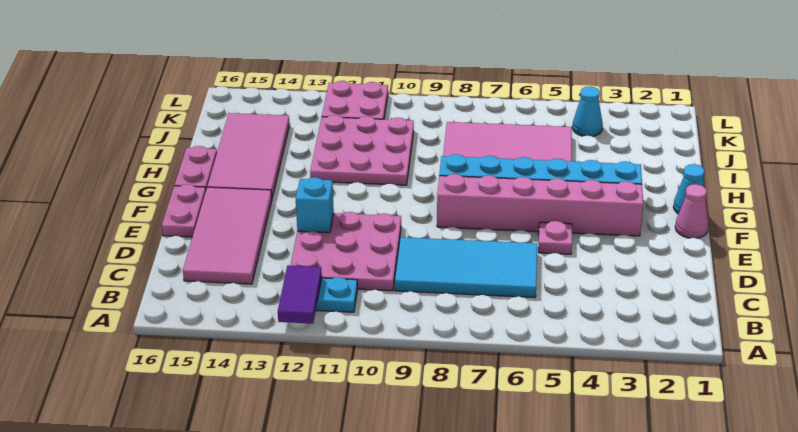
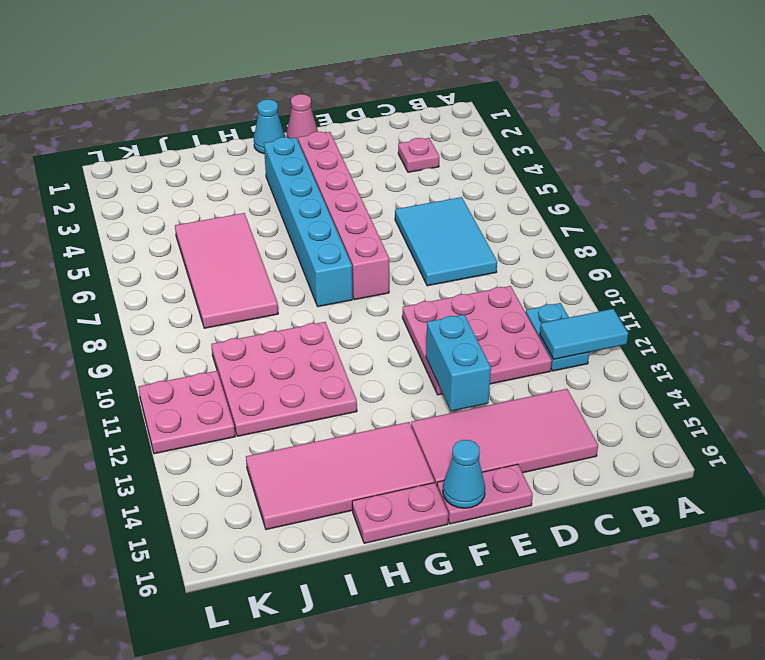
purple tile A12:B12 level 2 -> cyan tile A12:B12 level 2
cyan tile C6:D9 level 1 -> cyan tile C6:D8 level 1
pink plate E5 level 1 -> pink plate C3 level 1
cyan brick E12 level 2 -> cyan brick E12:E13 level 2
cyan cone K4 level 1 -> cyan cone F16 level 2

